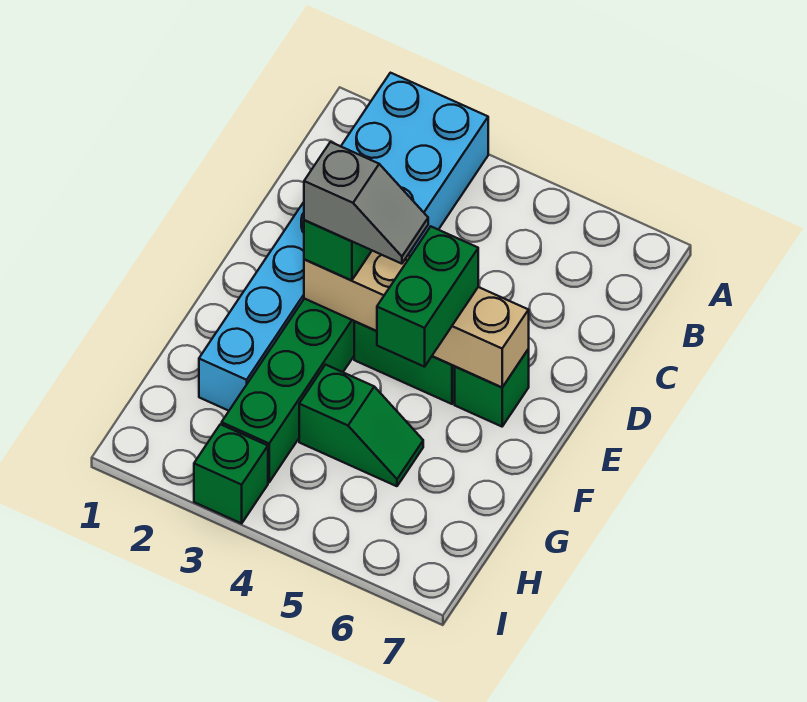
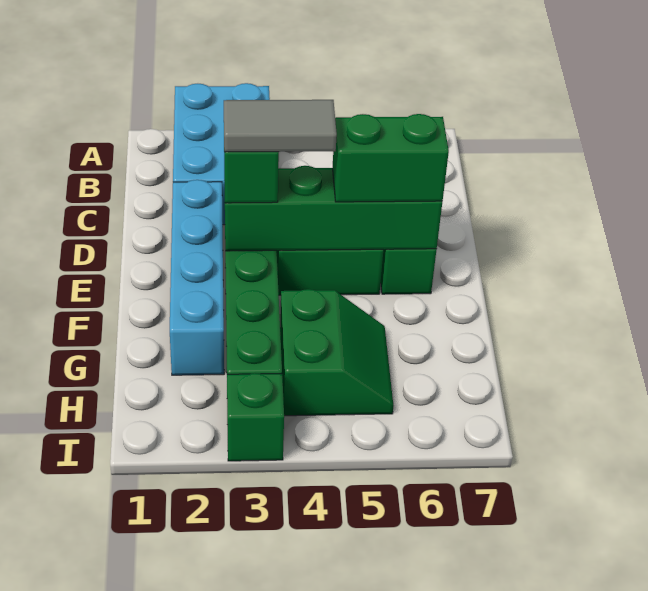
tan brick E3:E6 level 2 -> green brick E3:E6 level 2
grey slope E3:E4 level 4 top 3 -> grey tile E3:E4 level 4
green brick E5:F5 level 3 -> green brick E5:E6 level 3
green slope G4:G5 level 1 top 4 -> green slope G4:H5 level 1 top 4

